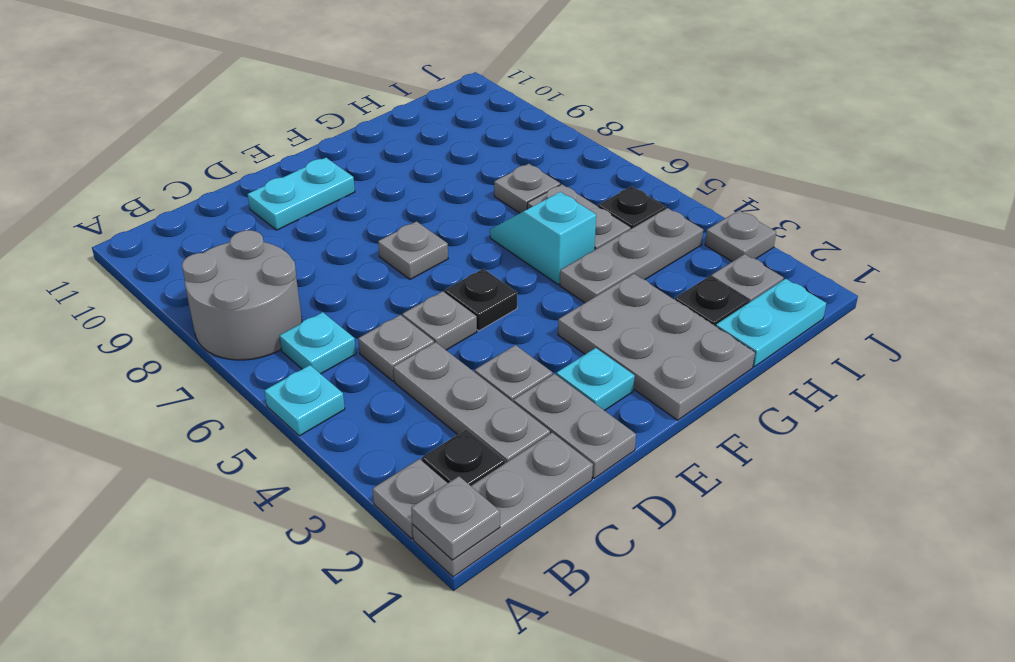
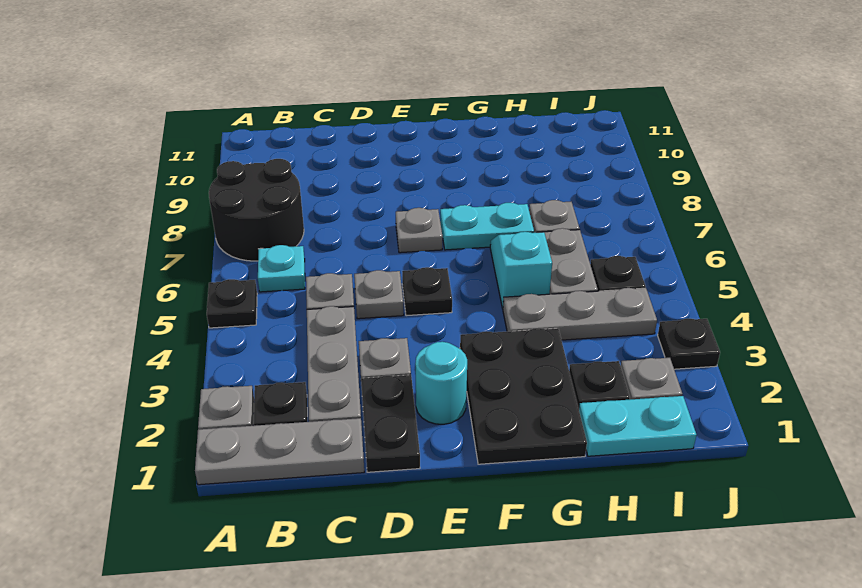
grey plate A1 level 2 -> none
cyan plate A5 level 1 -> black plate A5 level 1
grey round brick A7:B8 level 1 -> black round brick A7:B8 level 1
grey plate D1:D2 level 1 -> black plate D1:D2 level 1
cyan plate D10:E10 level 1 -> cyan plate F7:G7 level 1
cyan plate E2 level 1 -> cyan round brick E2 level 1
grey plate F1:G3 level 1 -> black plate F1:G3 level 1
grey plate J3 level 1 -> black plate J3 level 1

